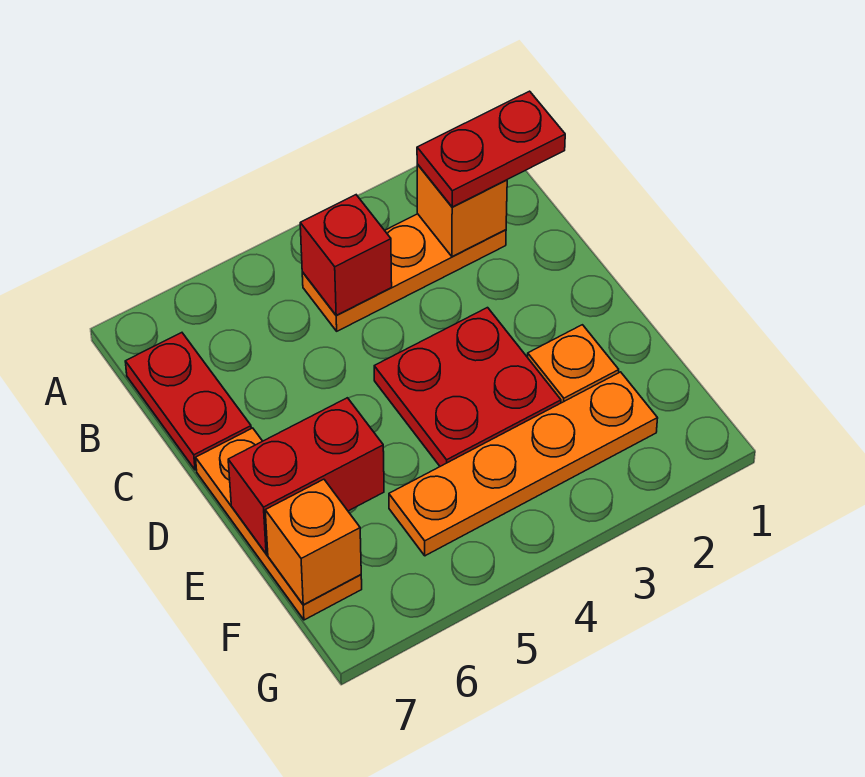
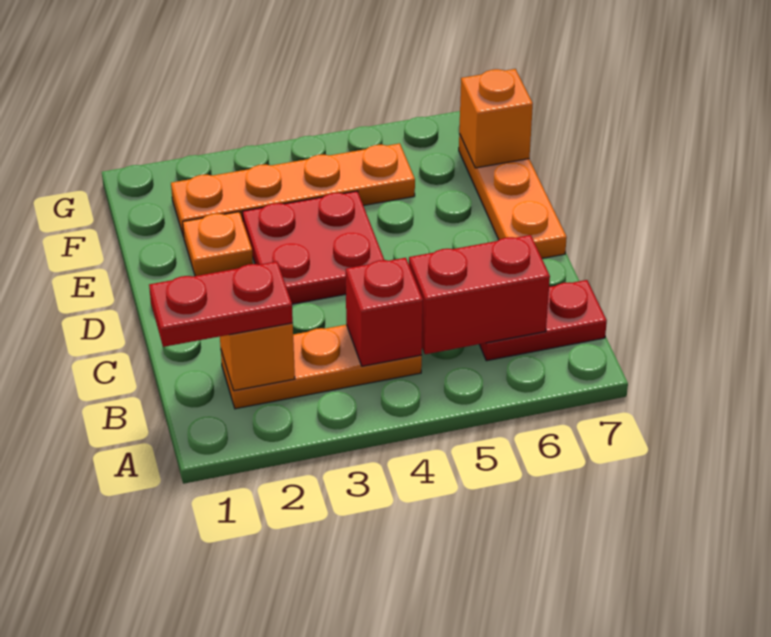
red plate B7:C7 level 1 -> red plate B6:B7 level 1
red brick E6:E7 level 2 -> red brick B5:B6 level 2

